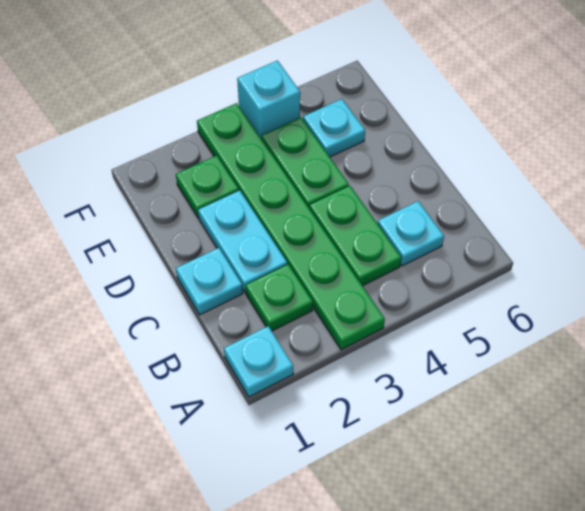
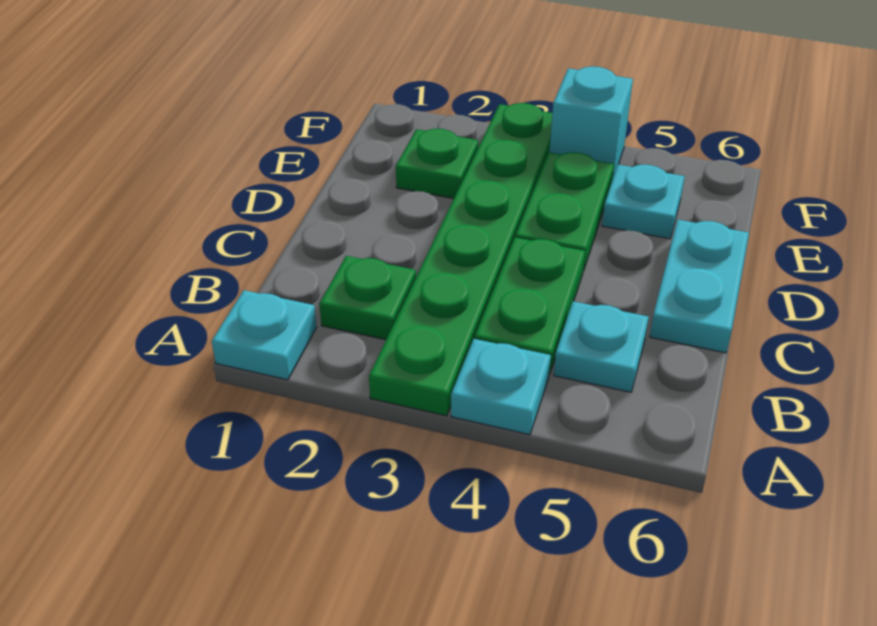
cyan plate C1 level 1 -> cyan plate A4 level 1
cyan plate C2:D2 level 1 -> cyan plate C6:D6 level 1

